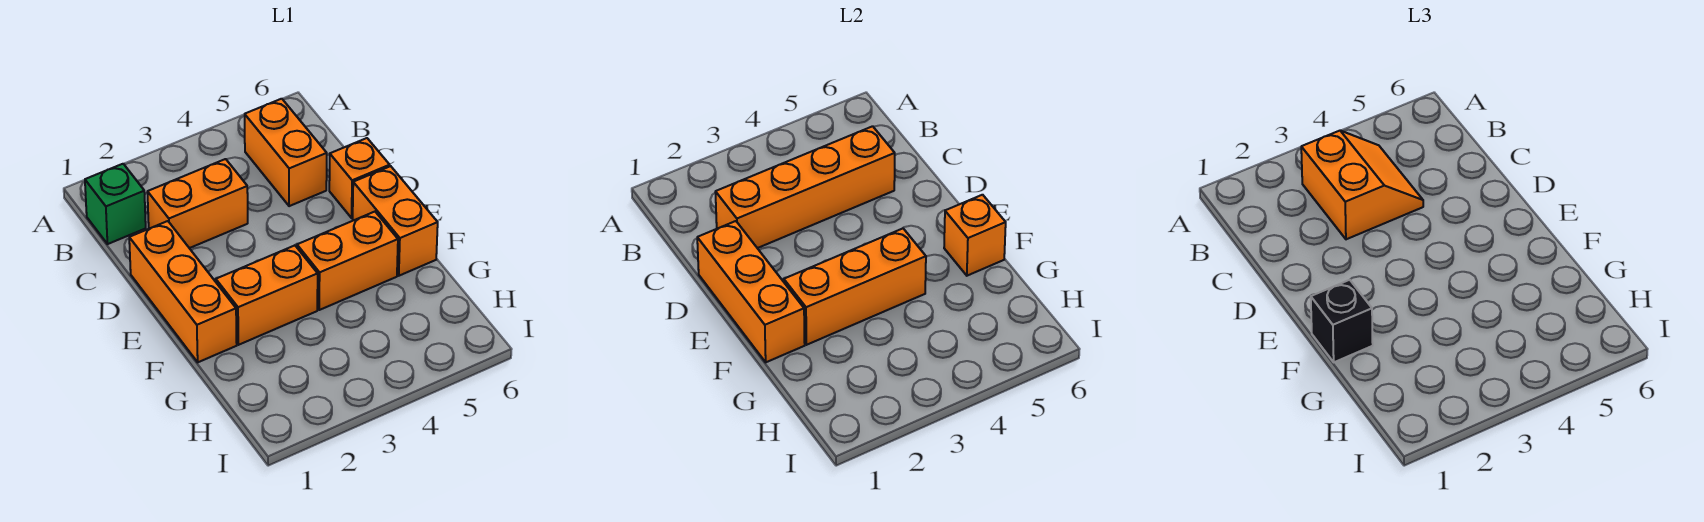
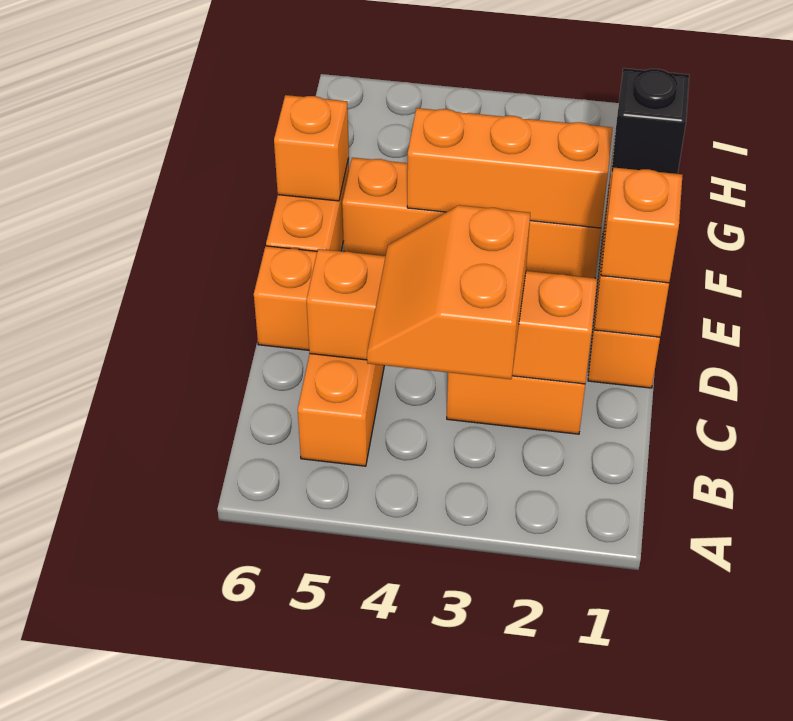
green brick B1 level 1 -> none
none -> orange brick D1 level 3

